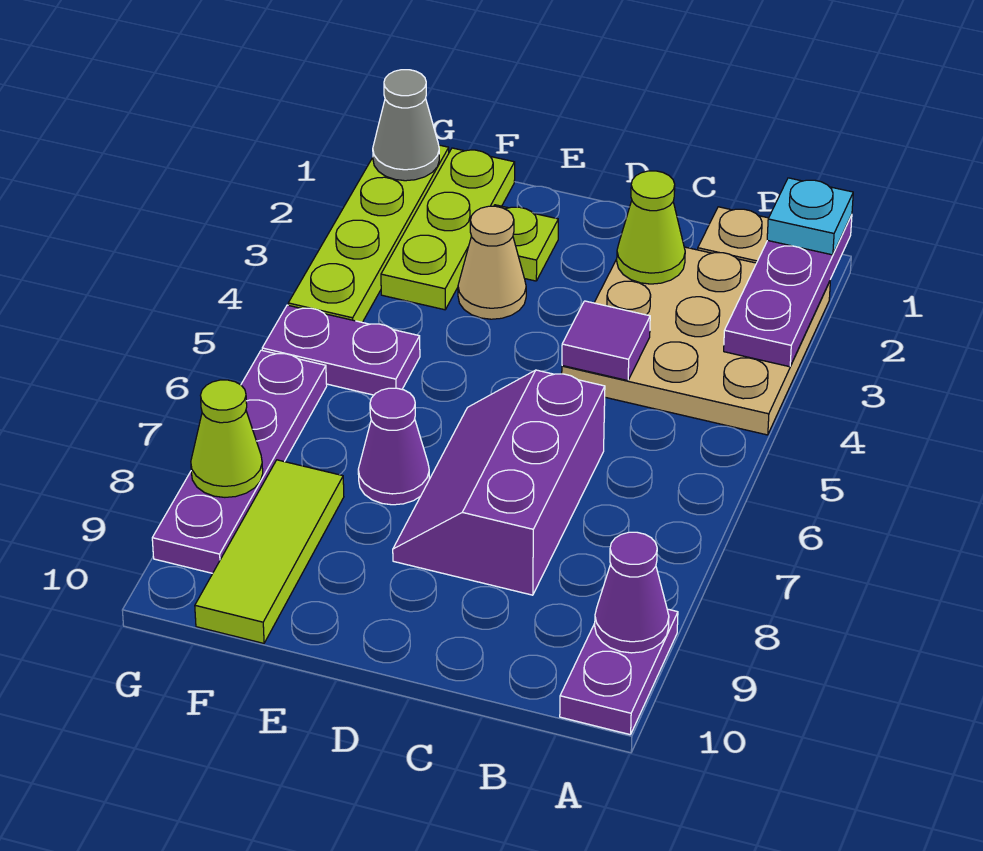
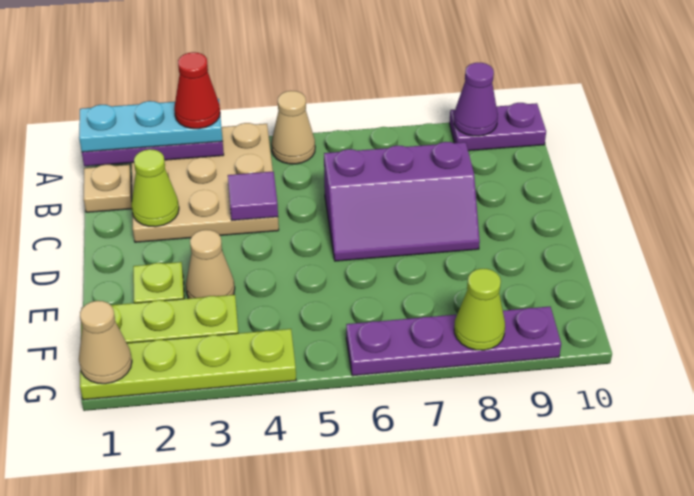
cyan plate A1 level 3 -> cyan plate A1:A3 level 3
none -> red cone A3 level 4
none -> tan cone A5 level 1
purple cone E7 level 1 -> none
purple plate F5:G5 level 1 -> none
lime tile F8:F10 level 1 -> none
grey cone G1 level 2 -> tan cone G1 level 2

